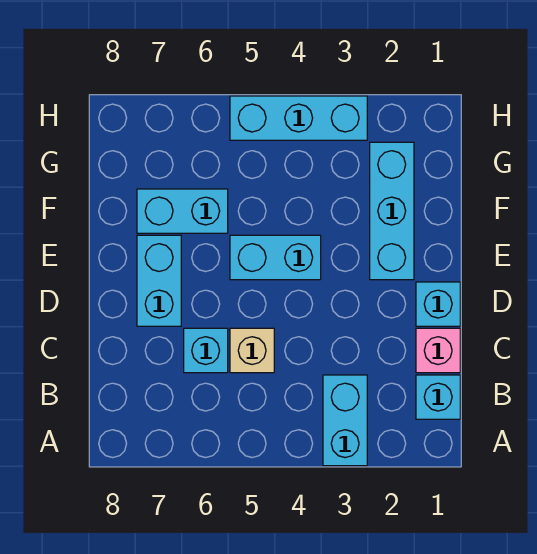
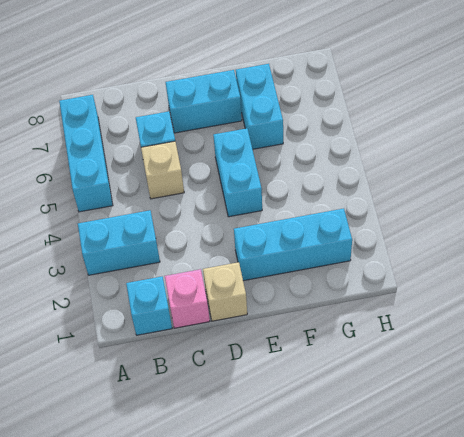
cyan brick D1 level 1 -> tan brick D1 level 1
cyan brick H3:H5 level 1 -> cyan brick A5:A7 level 1

